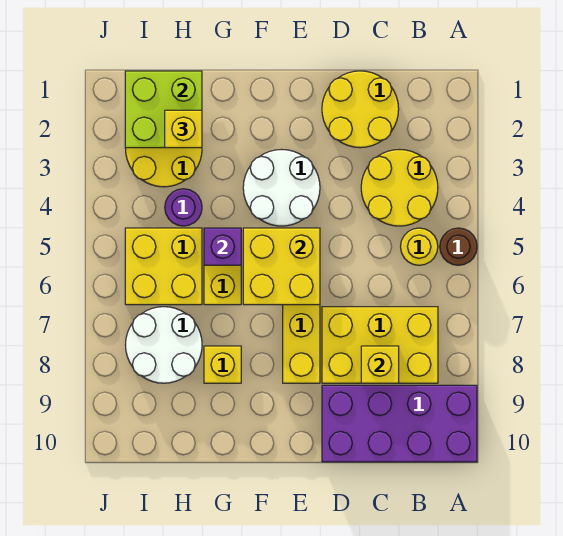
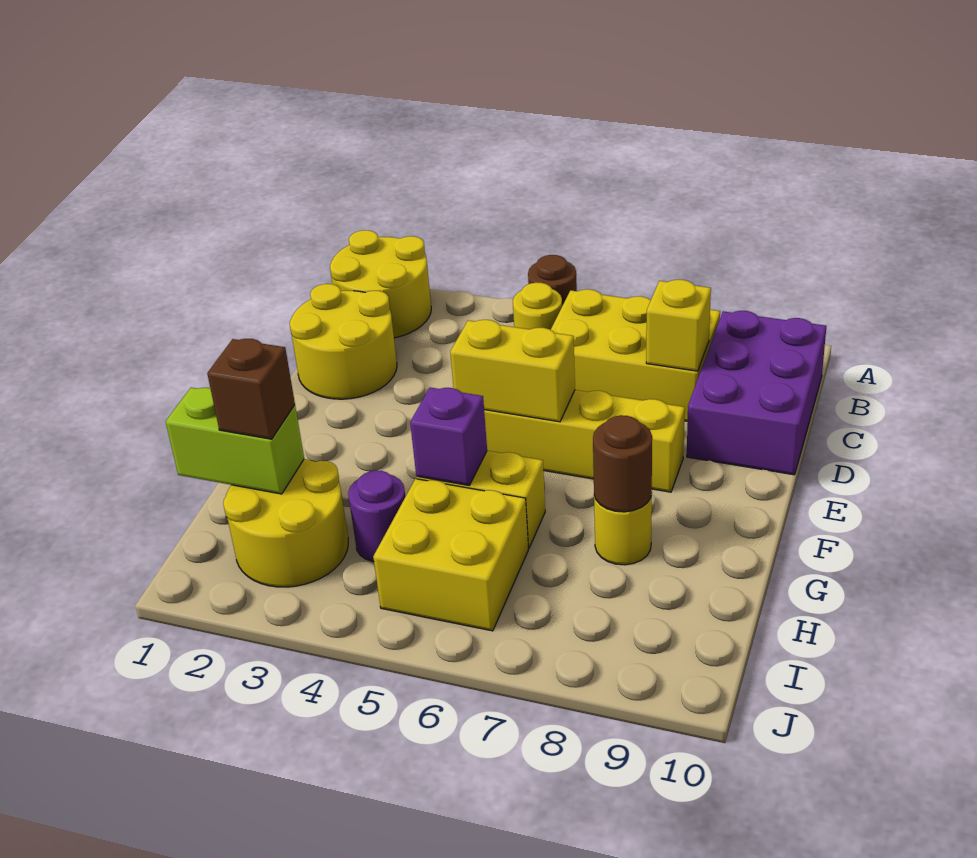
purple brick A9:D10 level 1 -> purple brick B9:D10 level 1
yellow round brick B3:C4 level 1 -> yellow round brick A1:B2 level 1
yellow brick B7:D8 level 1 -> yellow brick B6:C8 level 1
white round brick E3:F4 level 1 -> none
yellow brick E5:F6 level 2 -> yellow brick E5:E6 level 2
yellow brick G8 level 1 -> yellow round brick G8 level 1
none -> brown round brick G8 level 2
lime brick H1:I2 level 2 -> lime brick H1:H2 level 2
yellow brick H2 level 3 -> brown brick H2 level 3
white round brick H7:I8 level 1 -> none

